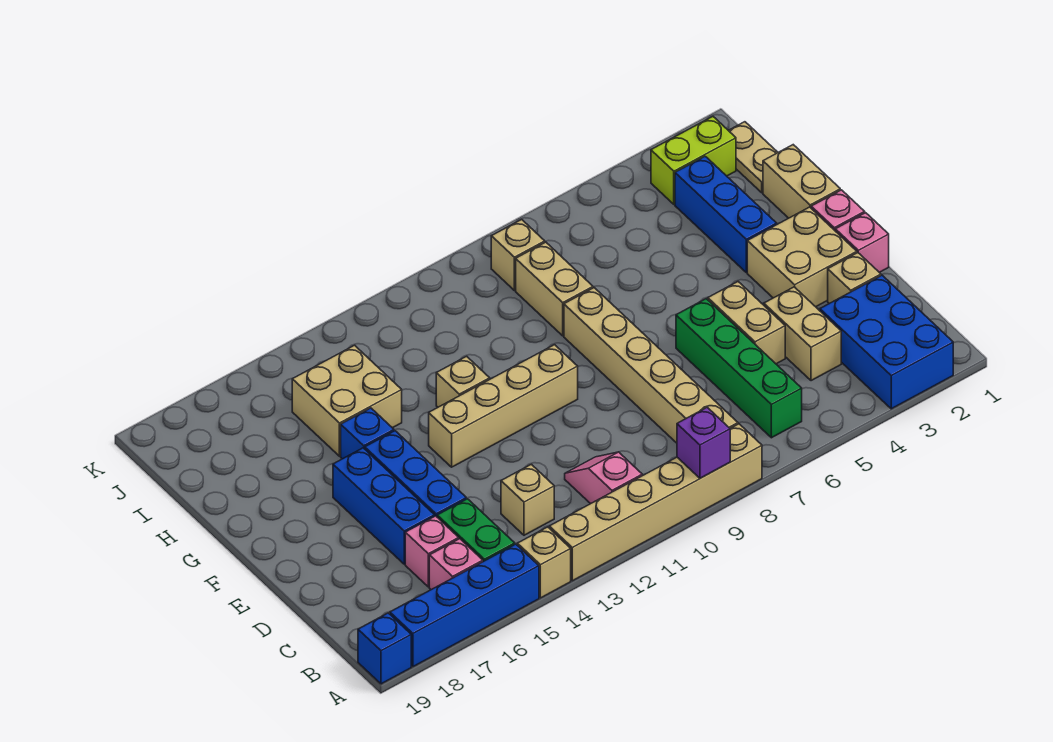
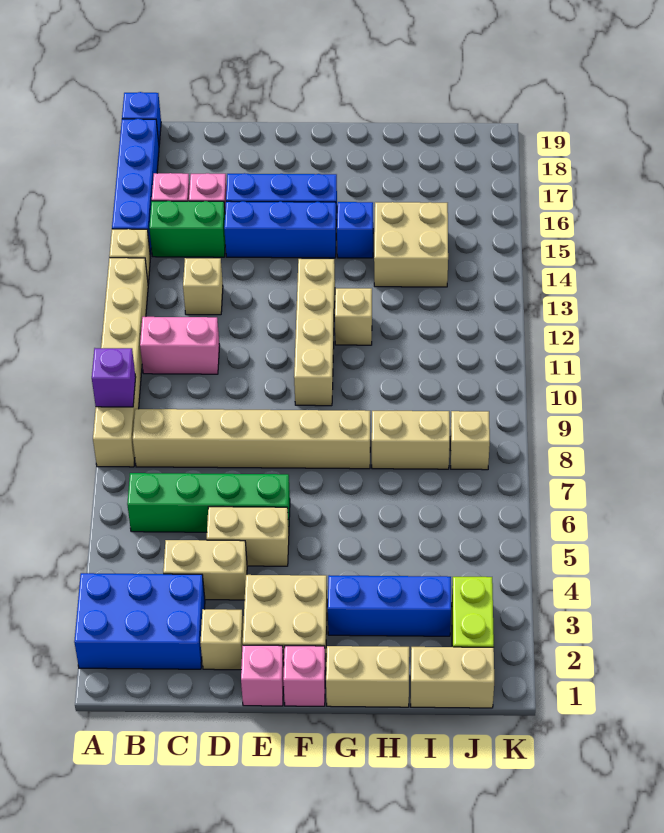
pink slope B11:C11 level 1 top B -> pink brick B11:C11 level 1
tan plate I1:J1 level 1 -> tan brick I1:J1 level 1

